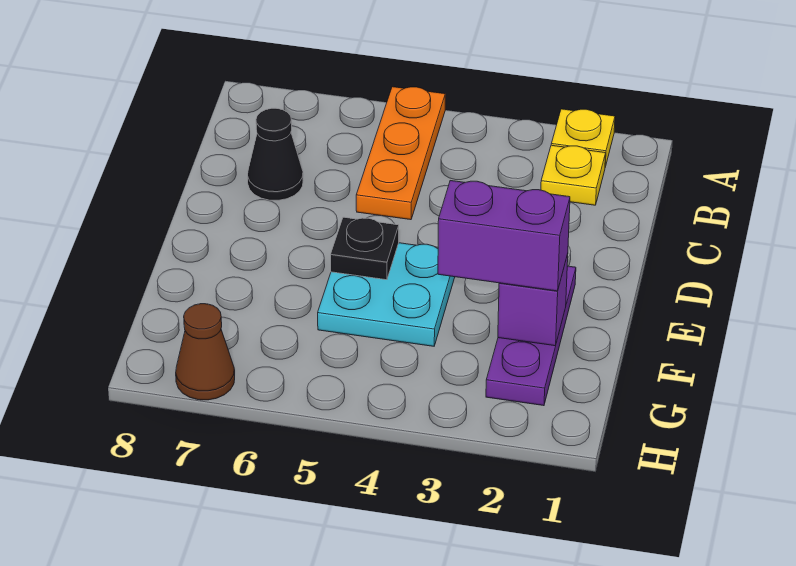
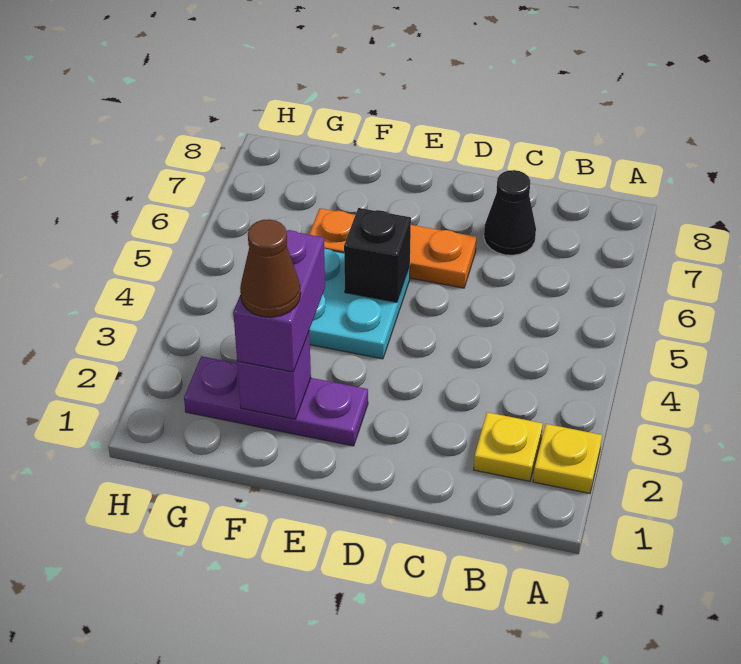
orange plate A5:C5 level 1 -> orange plate D6:F6 level 1
black plate E5 level 2 -> black brick E5 level 2
brown cone H7 level 1 -> brown cone F2 level 4

